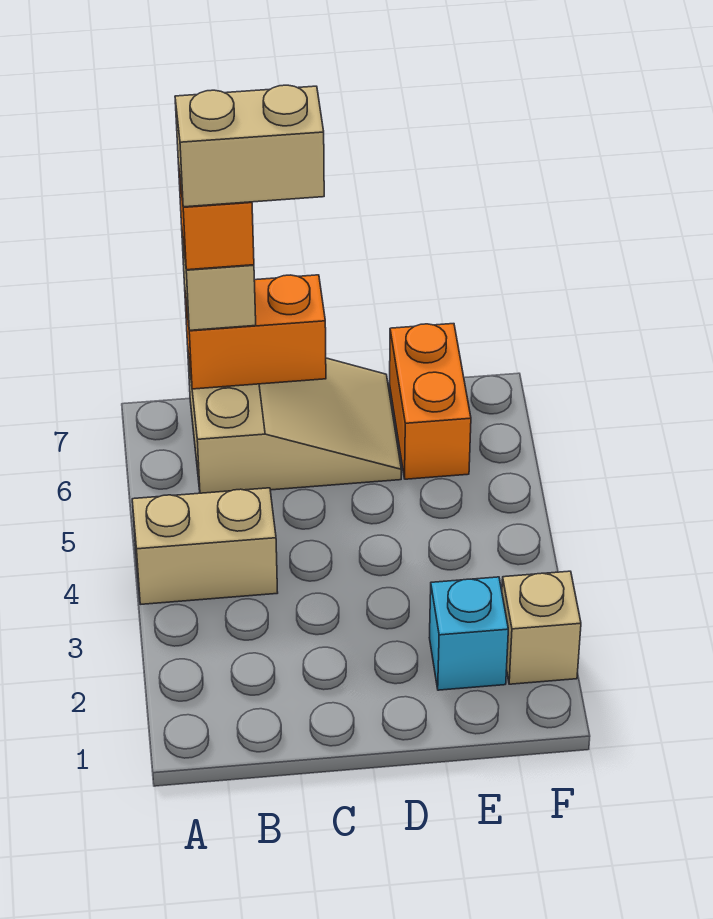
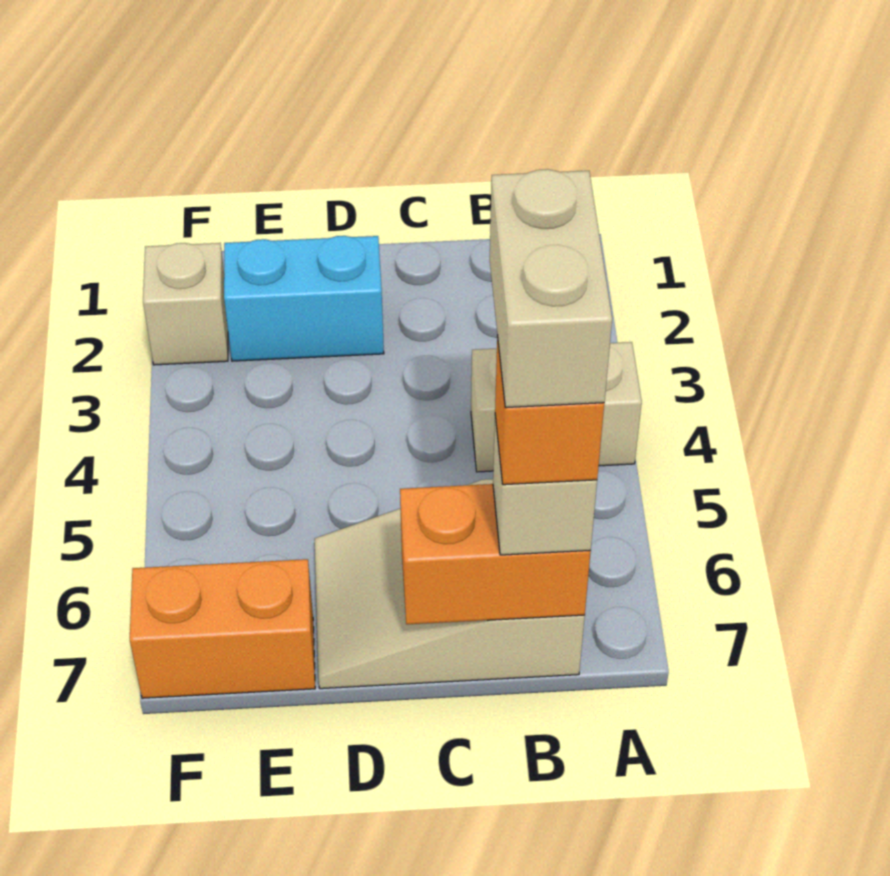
tan brick B7:C7 level 5 -> tan brick B6:B7 level 5
cyan brick E2 level 1 -> cyan brick D2:E2 level 1
orange brick E6:E7 level 1 -> orange brick E7:F7 level 1

